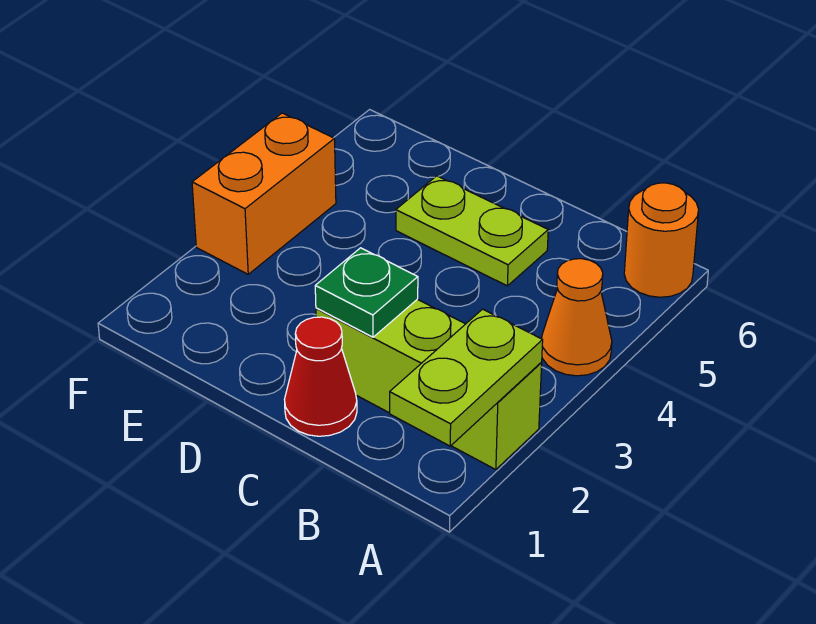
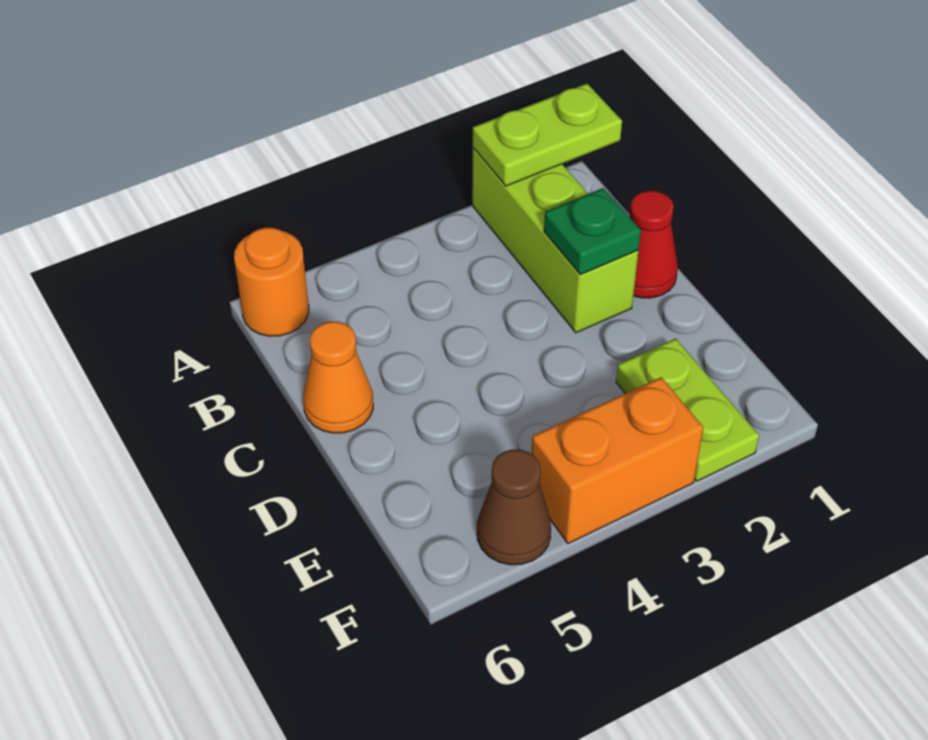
orange cone A4 level 1 -> orange cone C6 level 1
lime plate C5:D5 level 1 -> lime plate E2:F2 level 1
none -> brown cone F5 level 1

